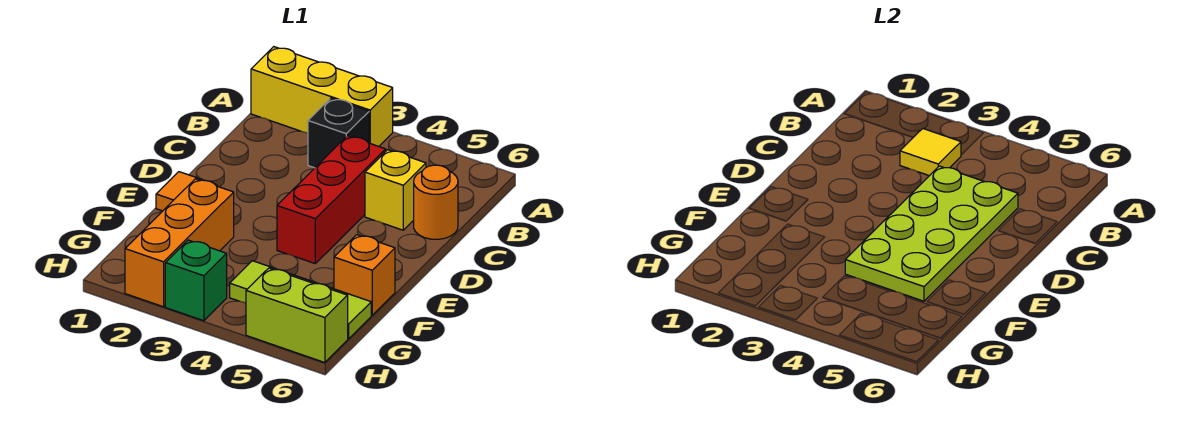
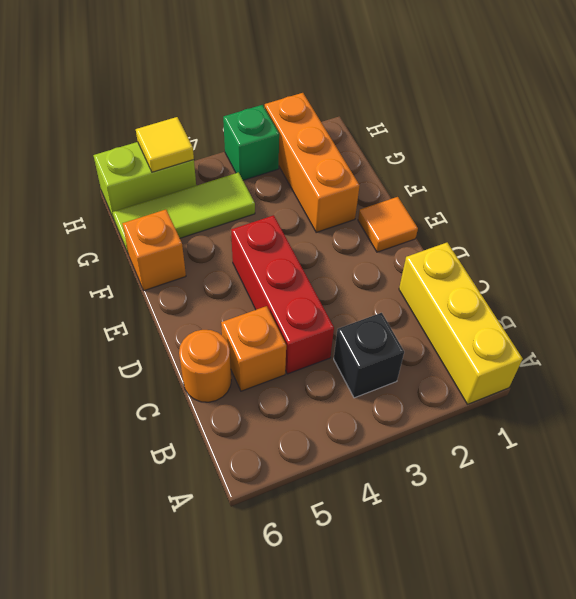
yellow brick A1:A3 level 1 -> yellow brick A1:C1 level 1
yellow tile B3 level 2 -> yellow tile H5 level 2
lime plate C4:F5 level 2 -> none
yellow brick C5 level 1 -> orange brick C5 level 1

